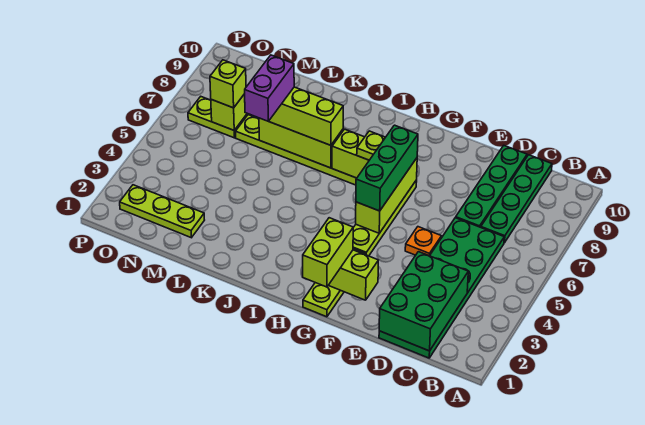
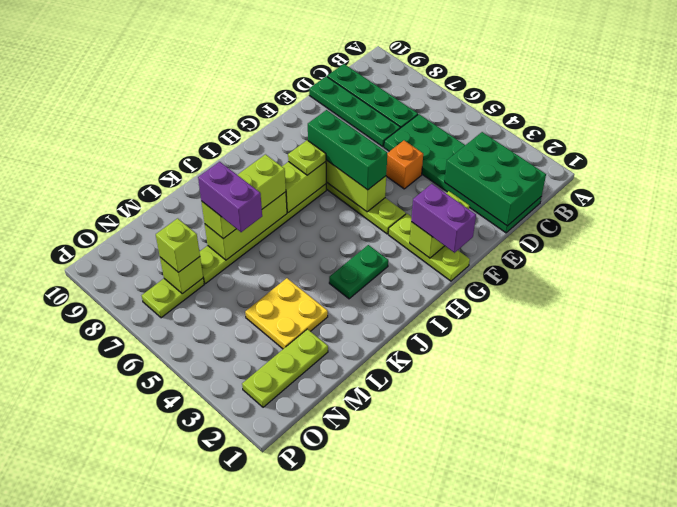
orange plate E5 level 1 -> orange brick E5 level 1
lime brick G1:G2 level 3 -> purple brick G1:G2 level 3
none -> green plate I3:J3 level 1
none -> yellow plate L3:M4 level 1

